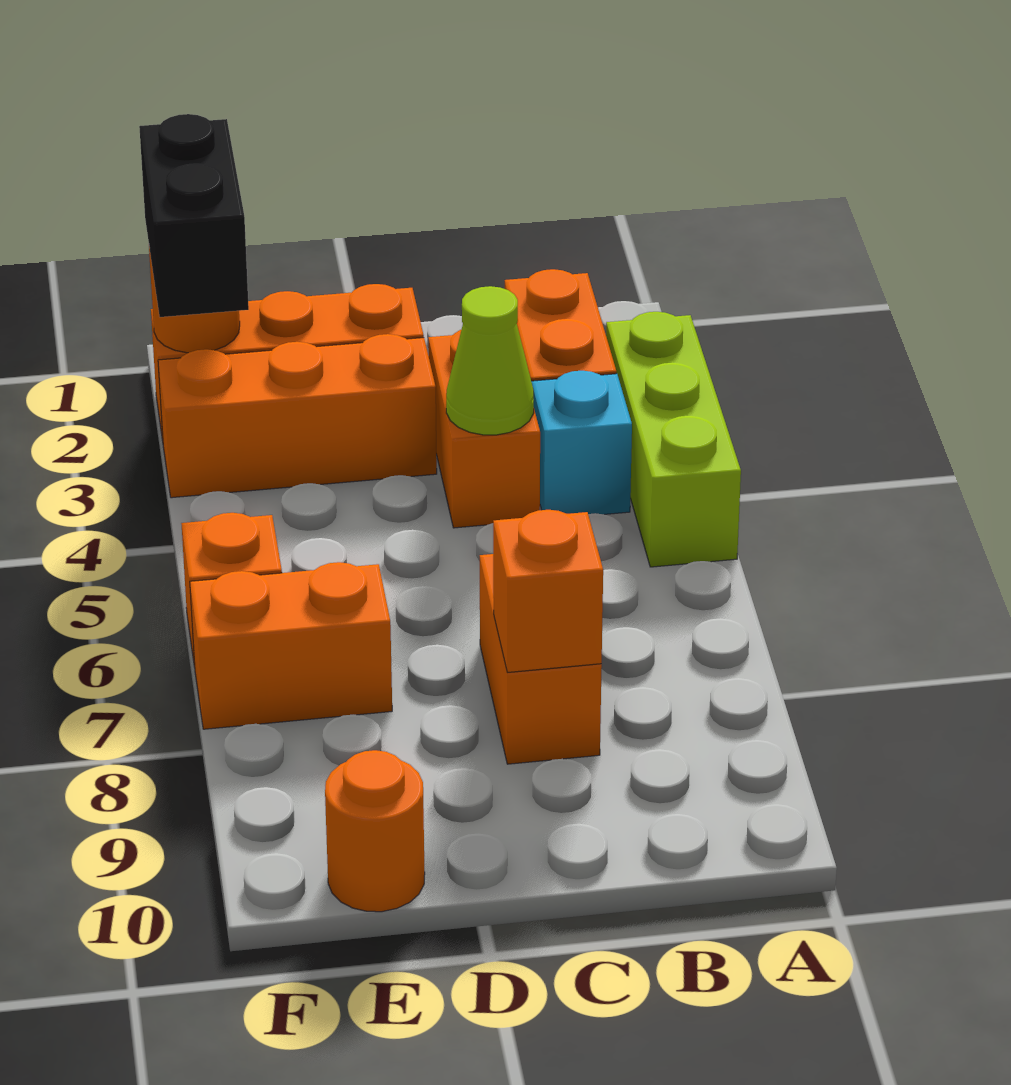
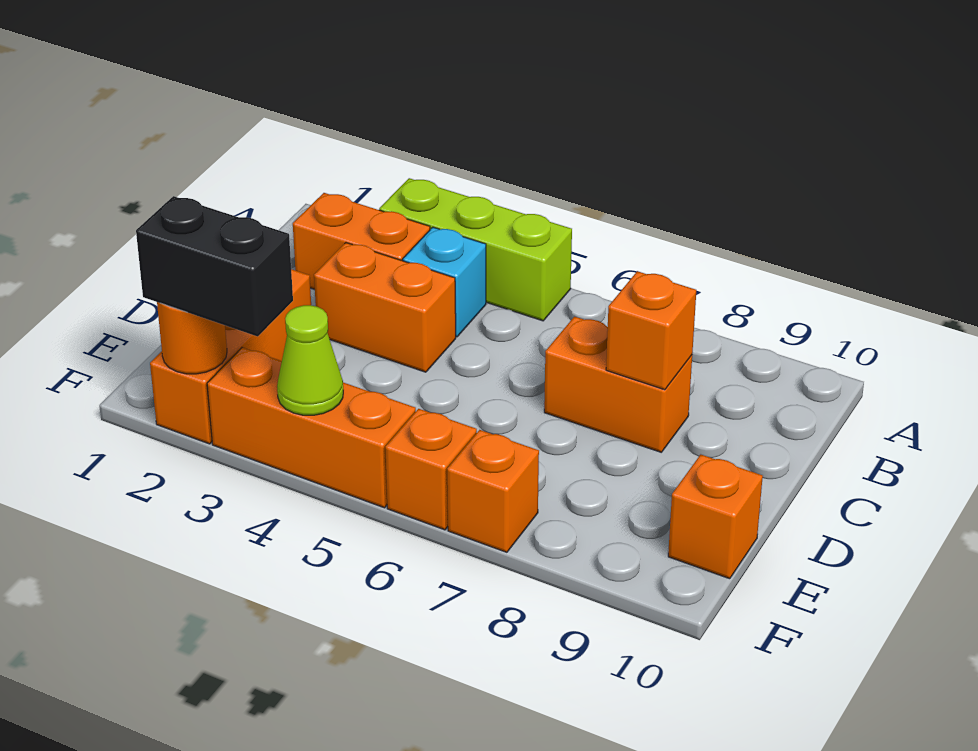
lime cone C4 level 2 -> lime cone F4 level 2
orange brick D3:F3 level 1 -> orange brick F3:F5 level 1
orange brick E7:F7 level 1 -> orange brick F7 level 1
orange round brick E10 level 1 -> orange brick E10 level 1

